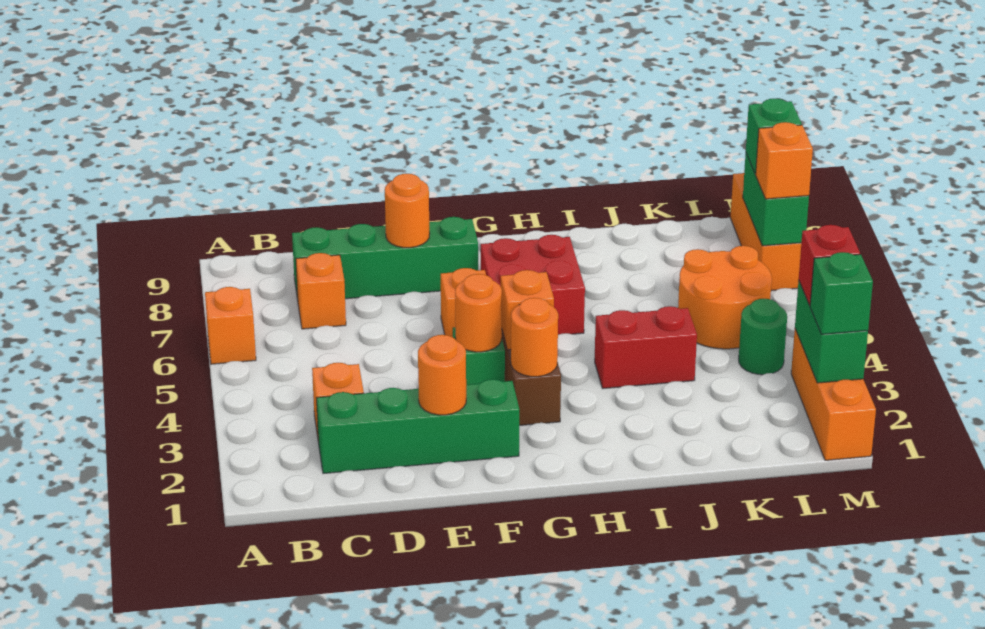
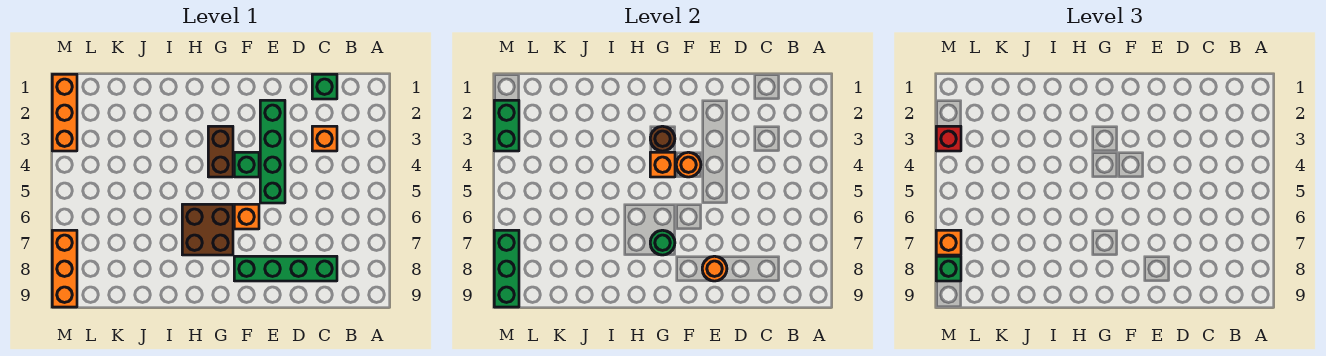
orange brick A6 level 1 -> none
green brick C2:F2 level 1 -> green brick E2:E5 level 1
orange brick C7 level 1 -> none
orange round brick E2 level 2 -> none
orange round brick G3 level 2 -> brown round brick G3 level 2
red brick G6:H7 level 1 -> brown brick G6:H7 level 1
red brick I4:J4 level 1 -> none
orange round brick K5:L6 level 1 -> none
green round brick L4 level 1 -> green round brick G7 level 2
green brick M2 level 3 -> green brick C1 level 1
green brick M7:M8 level 2 -> green brick M7:M9 level 2

